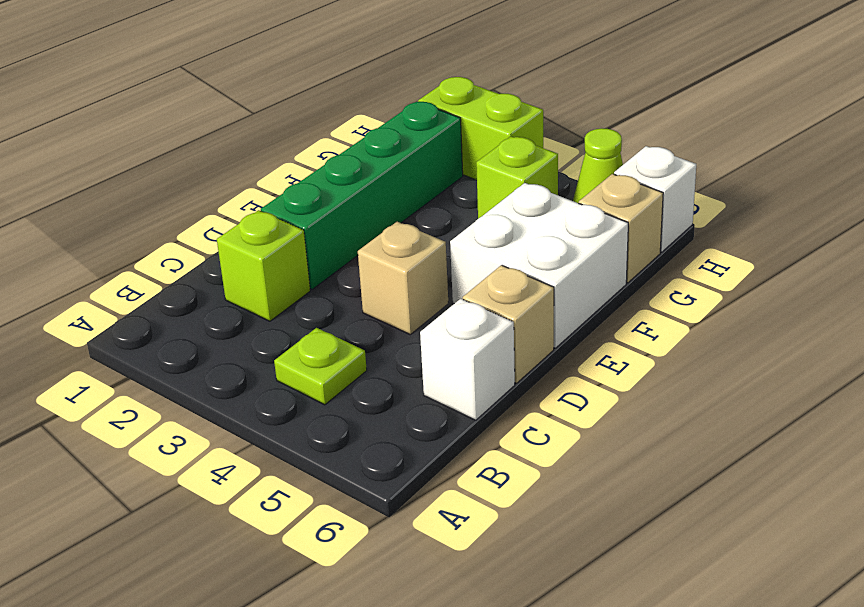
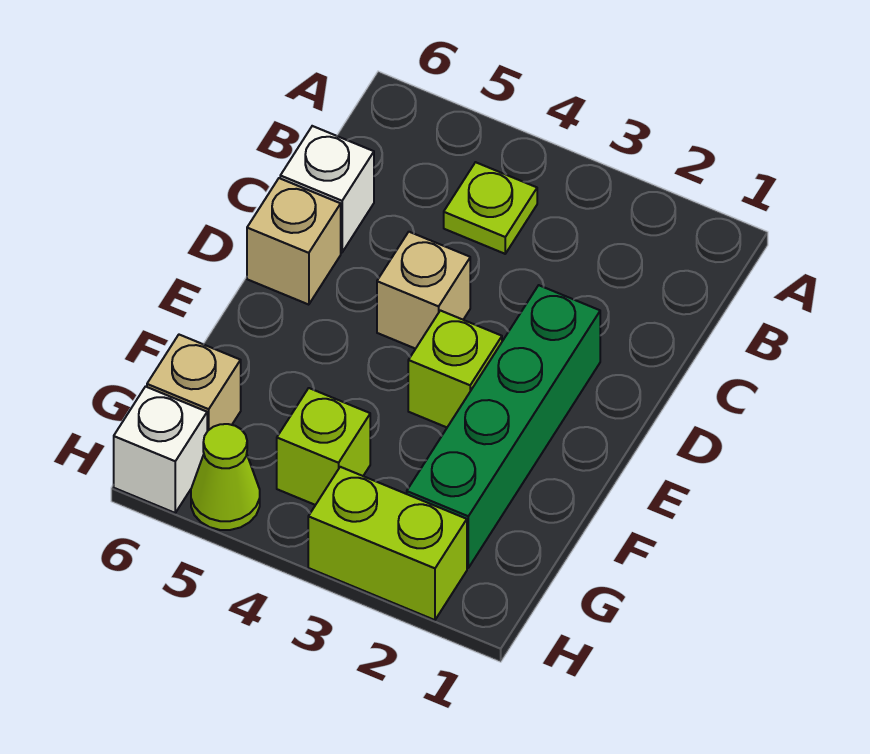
lime brick C2 level 1 -> lime brick E3 level 1
white brick E5:F6 level 1 -> none

